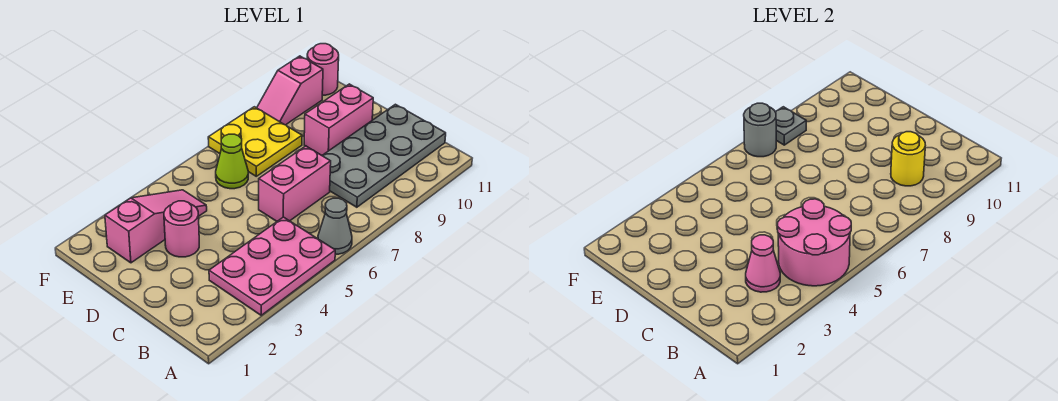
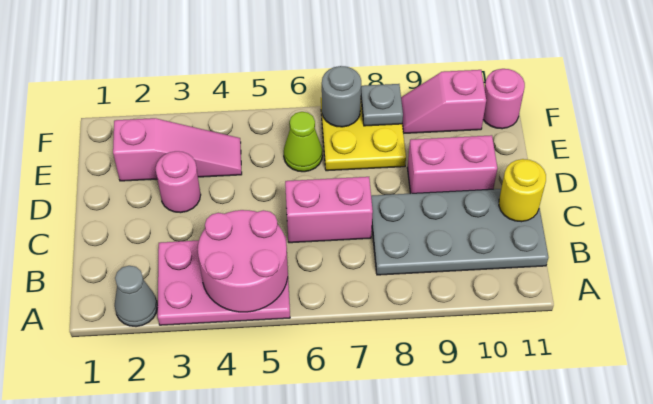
grey cone A6 level 1 -> grey cone A2 level 1
pink cone B3 level 2 -> none
yellow round brick B9 level 2 -> yellow round brick C11 level 2

